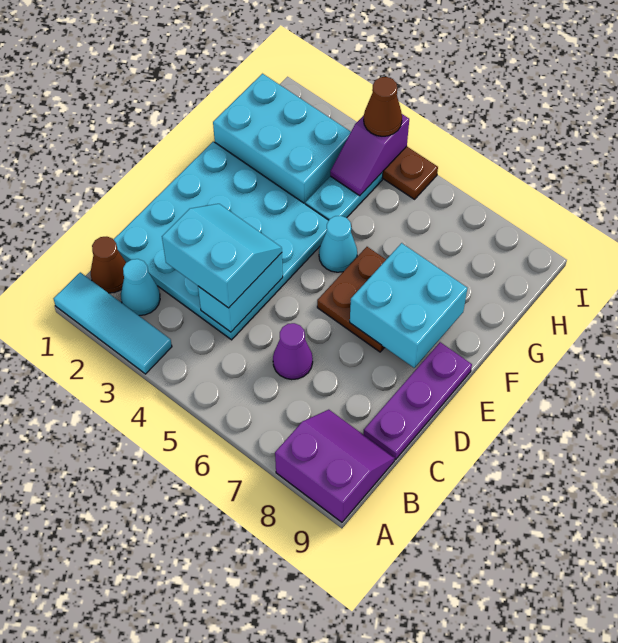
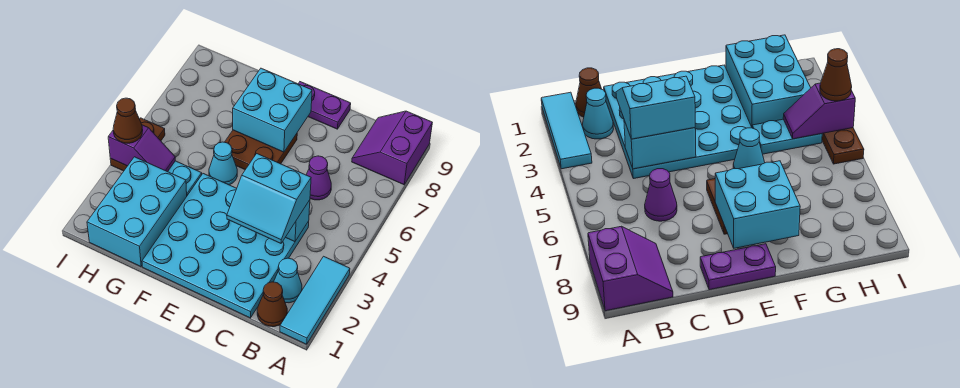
cyan slope C3:D4 level 3 top C -> cyan slope C3:D4 level 3 top 4
purple plate C9:E9 level 1 -> purple plate D9:E9 level 1

